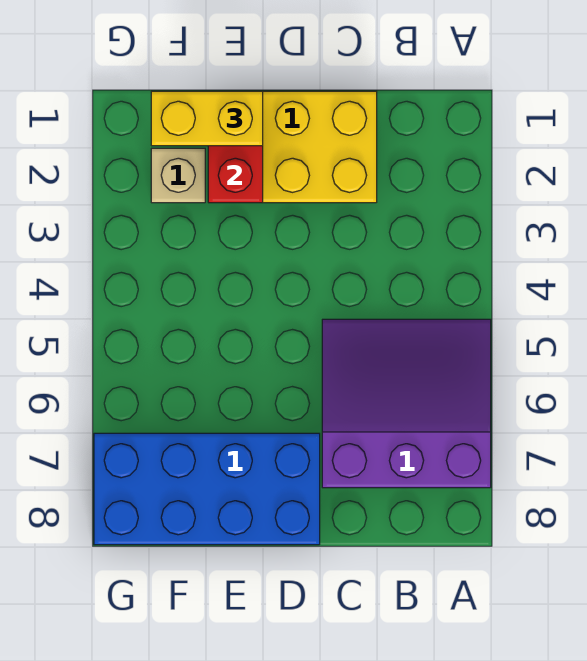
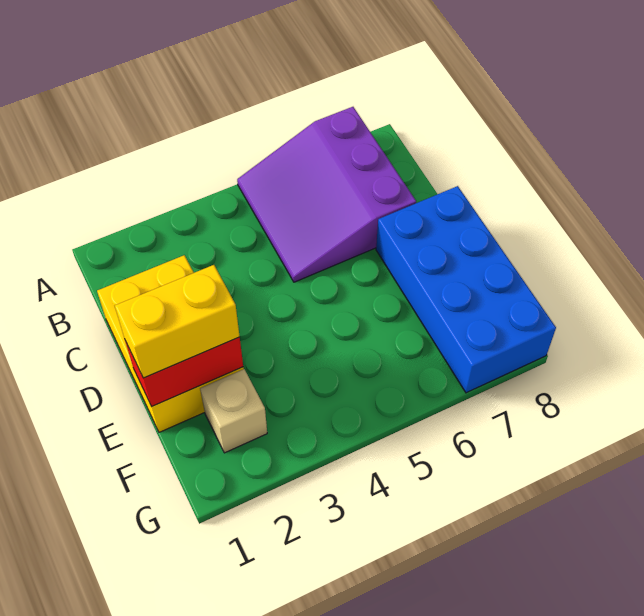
yellow brick E1:F1 level 3 -> yellow brick E1:E2 level 3

